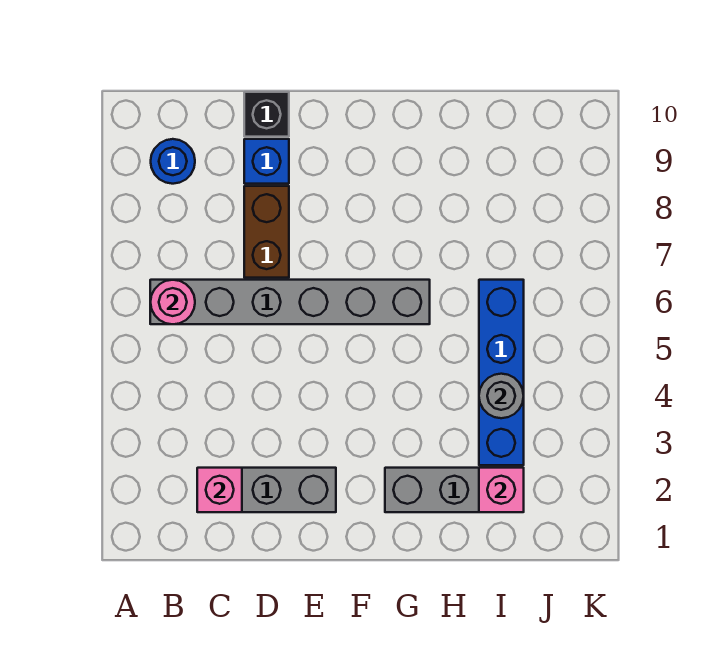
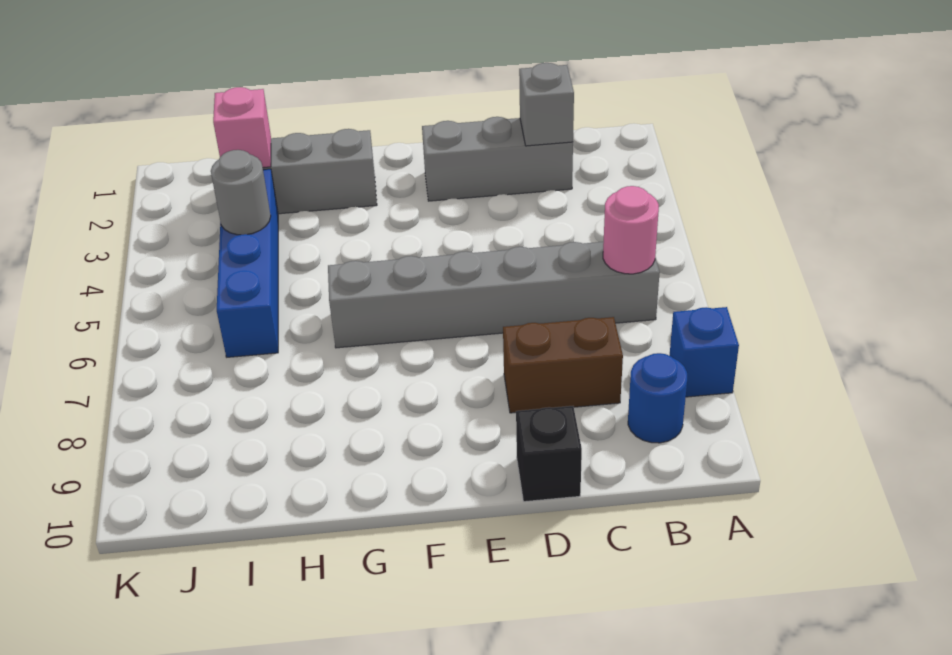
pink brick C2 level 2 -> grey brick C2 level 2
brown brick D7:D8 level 1 -> brown brick C8:D8 level 1
blue brick D9 level 1 -> blue brick A8 level 1

